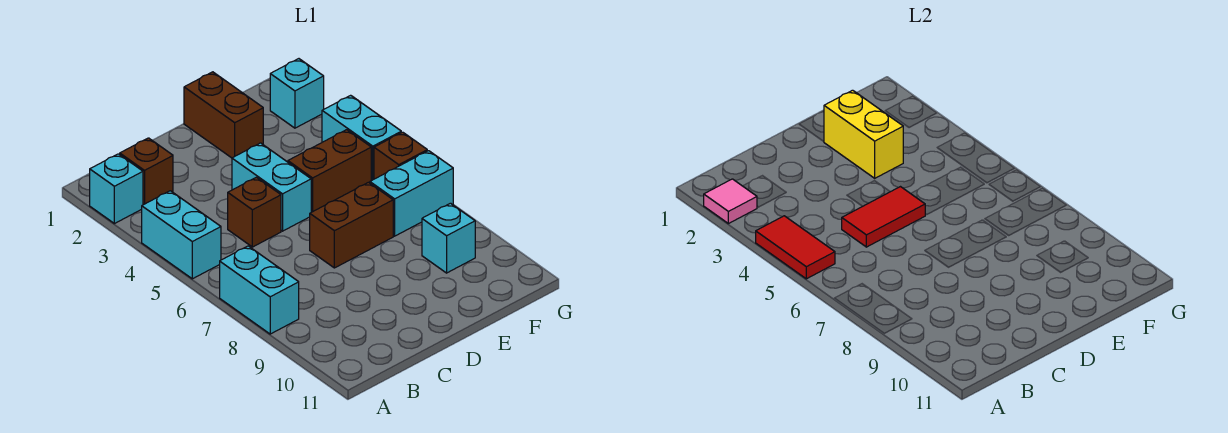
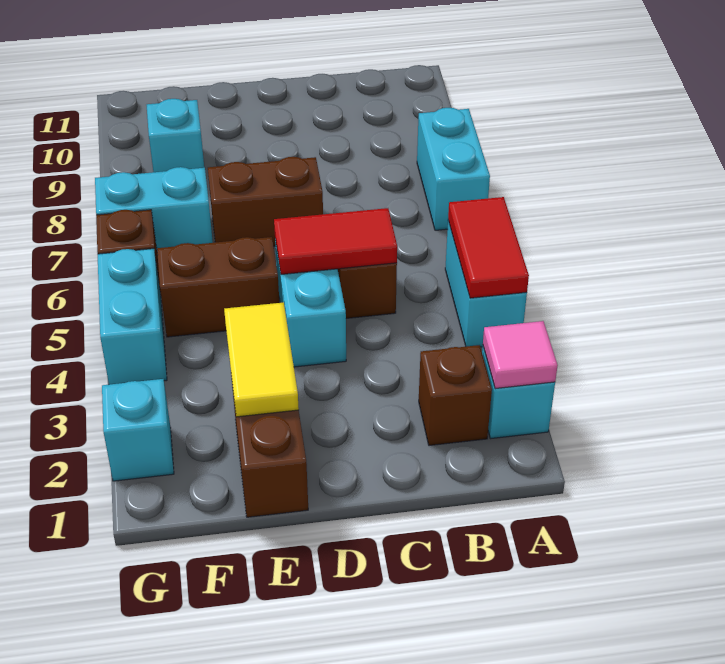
yellow brick E2:E3 level 2 -> yellow tile E2:E3 level 2

